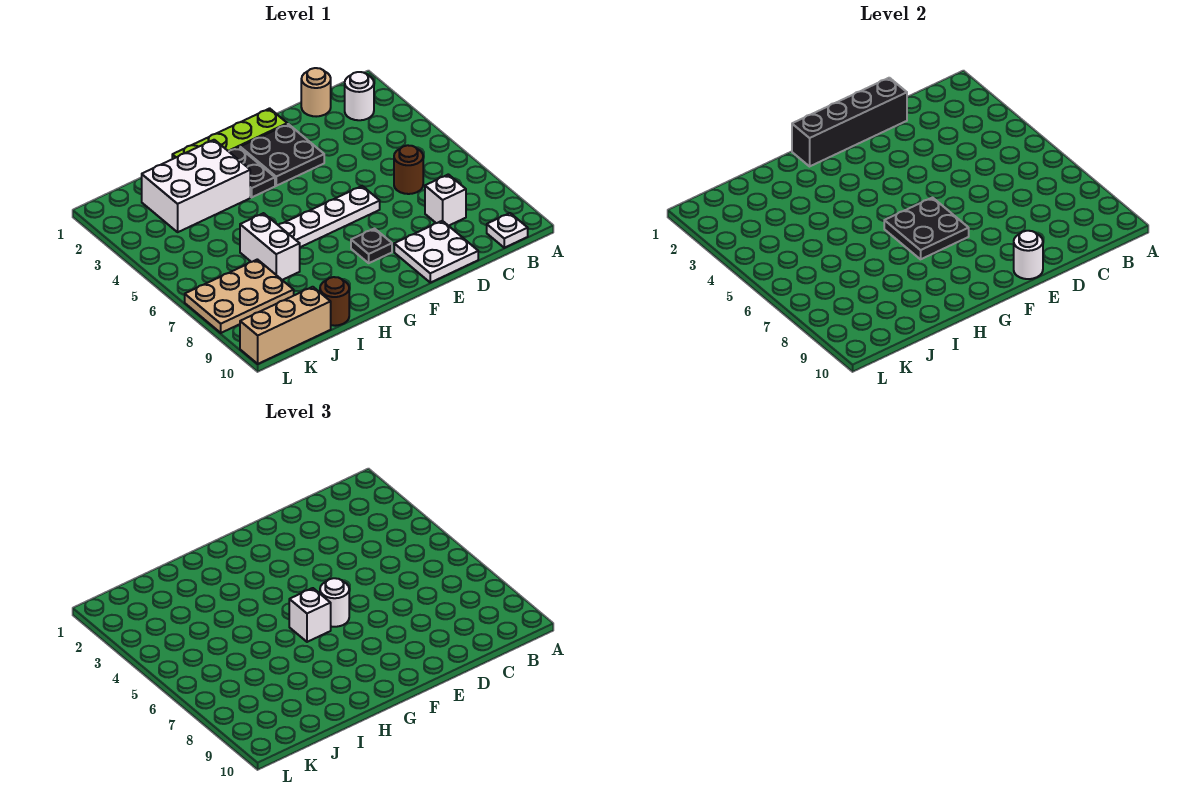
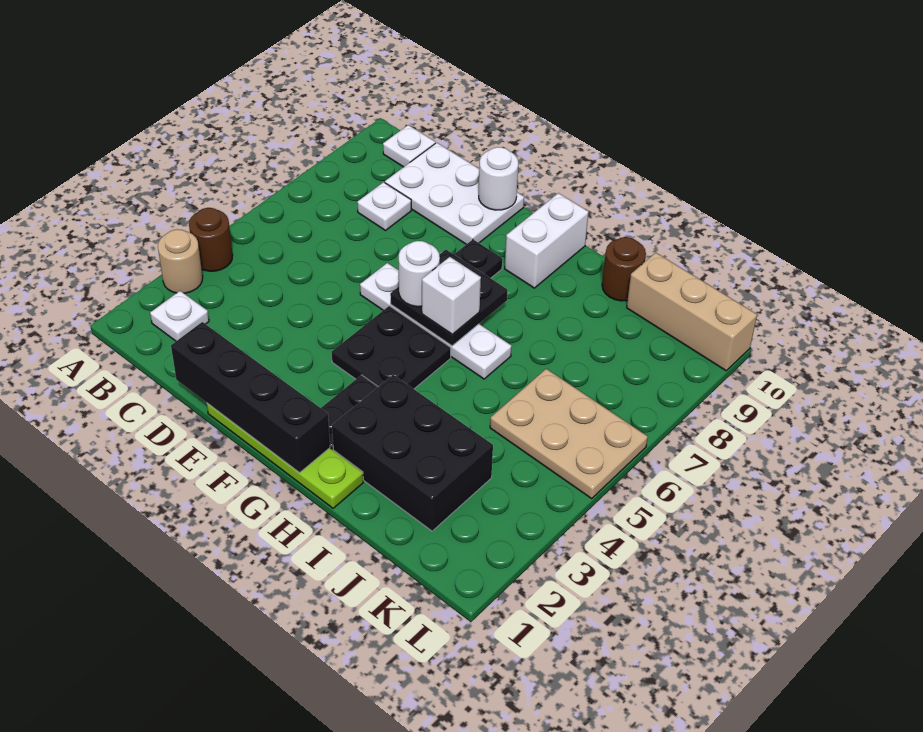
white round brick B2 level 1 -> white plate B2 level 1
tan round brick C1 level 1 -> tan round brick A3 level 1
brown round brick C6 level 1 -> brown round brick A4 level 1
white brick C8 level 1 -> white plate C8 level 1
white plate D9:E10 level 1 -> white plate C9:E10 level 1
black plate E2:F3 level 1 -> black plate F4:G5 level 1
white brick H2:J3 level 1 -> black brick H2:J3 level 1
white brick I6:I7 level 1 -> white brick G9:G10 level 1
tan plate J7:L8 level 1 -> tan plate J5:L6 level 1

